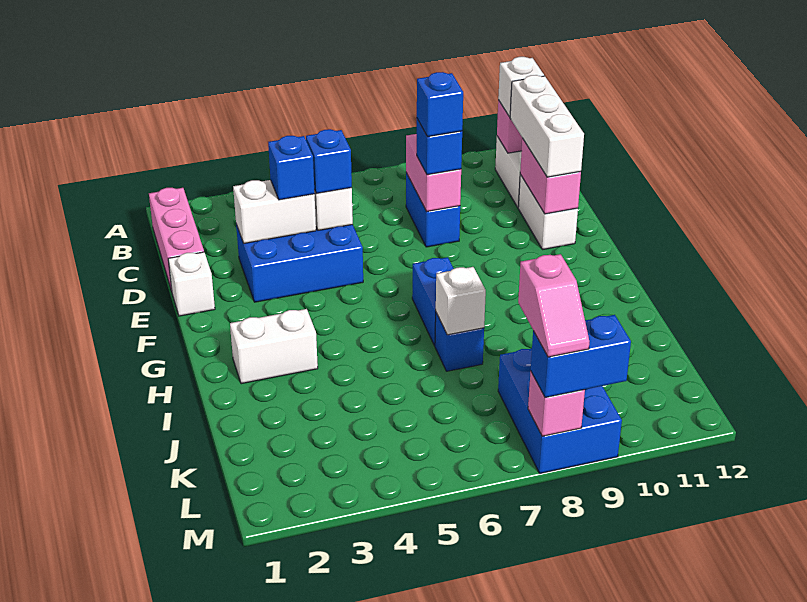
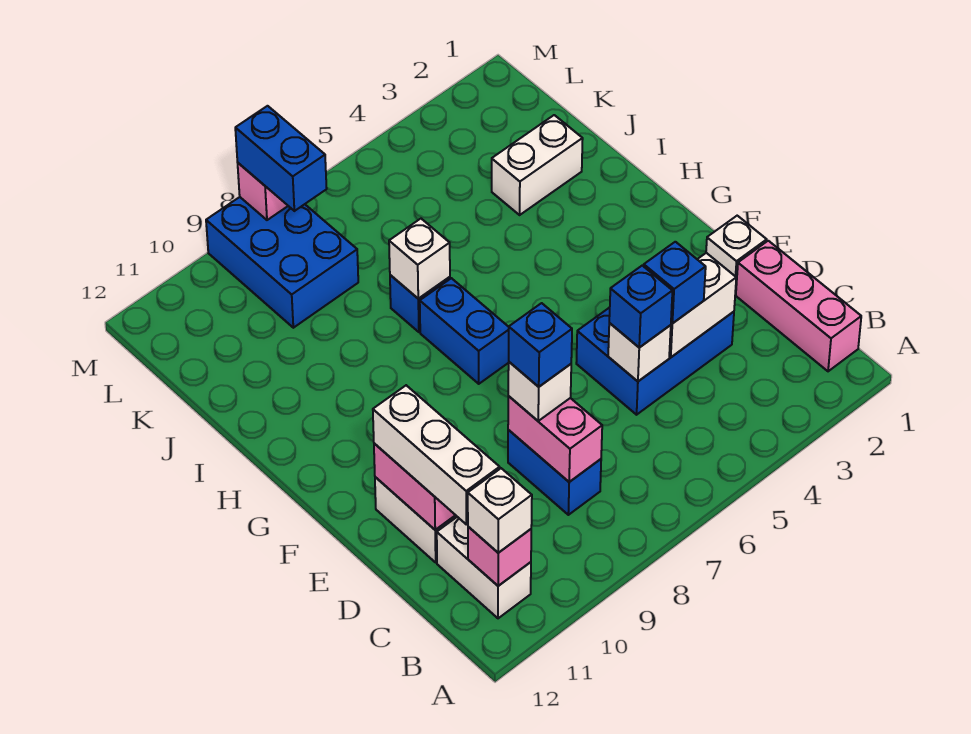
blue brick D8 level 3 -> white brick D8 level 3
white brick H2:H3 level 1 -> white brick J2:J3 level 1
pink slope L8:M8 level 4 top L -> none
blue brick M8:M9 level 3 -> blue brick L8:M8 level 3

